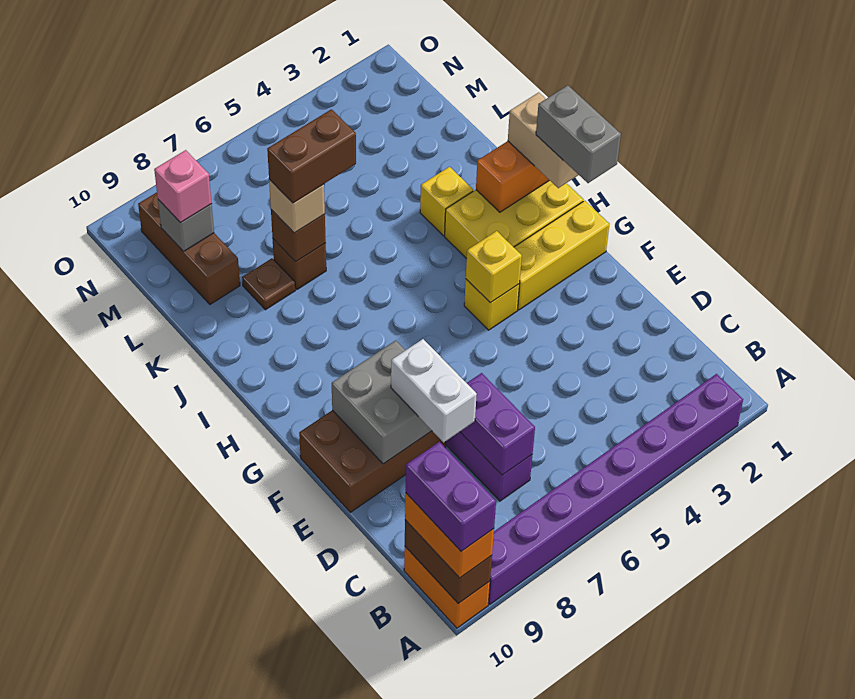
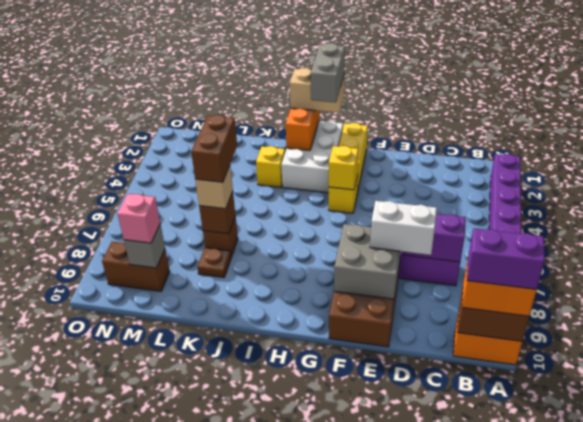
grey brick G1:H1 level 4 -> grey brick H1:H2 level 4
yellow brick H1:I3 level 1 -> white brick H1:I3 level 1
brown brick L9:N9 level 1 -> brown brick M9:N9 level 1

